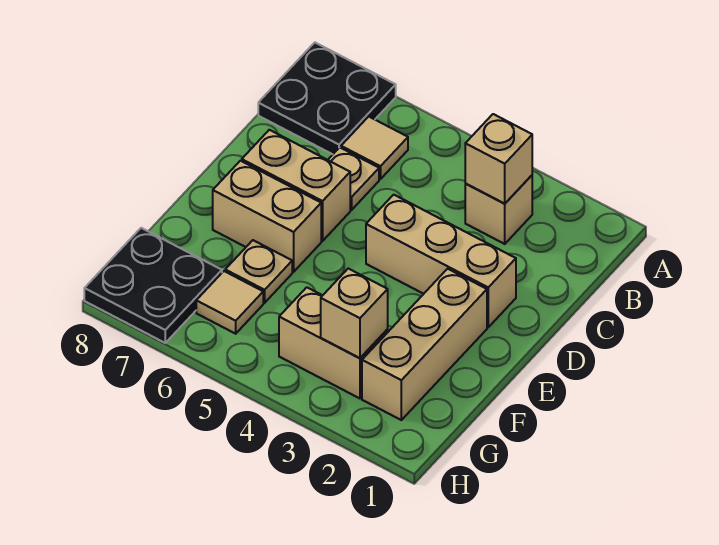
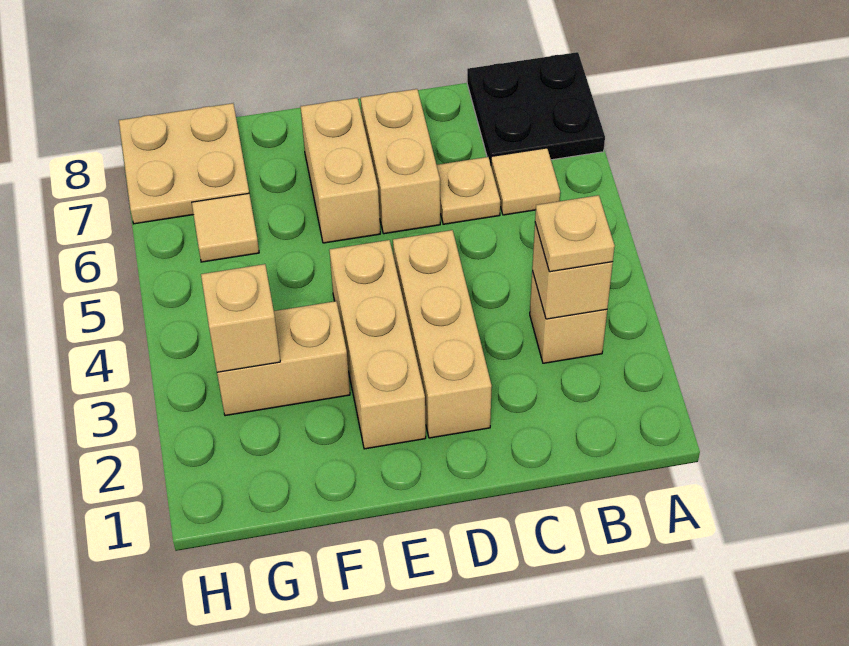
tan brick E2:G2 level 1 -> tan brick E2:E4 level 1
tan plate F6 level 1 -> tan plate B3 level 3
tan brick G3:G4 level 1 -> tan brick F3:G3 level 1
black plate G7:H8 level 1 -> tan plate G7:H8 level 1

